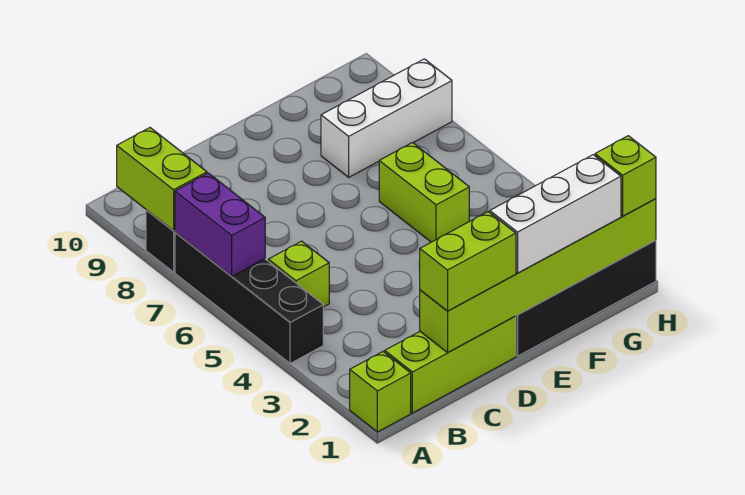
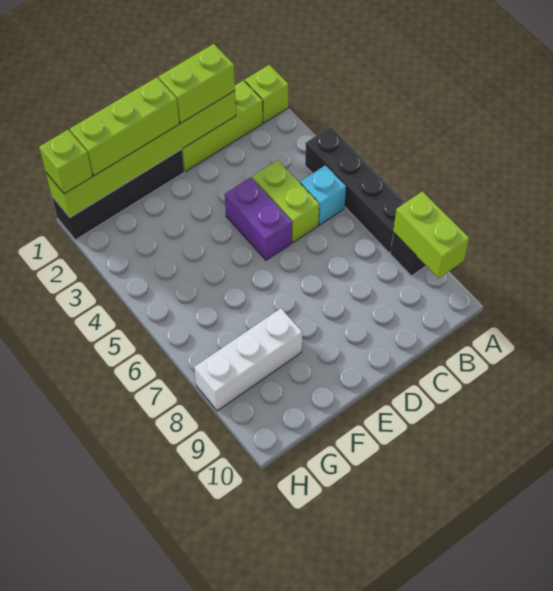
purple brick A6:A7 level 2 -> purple brick D4:D5 level 1
lime brick B5 level 1 -> cyan brick B5 level 1
white brick E1:G1 level 3 -> lime brick E1:G1 level 3
lime brick F5:F6 level 1 -> lime brick C4:C5 level 1

